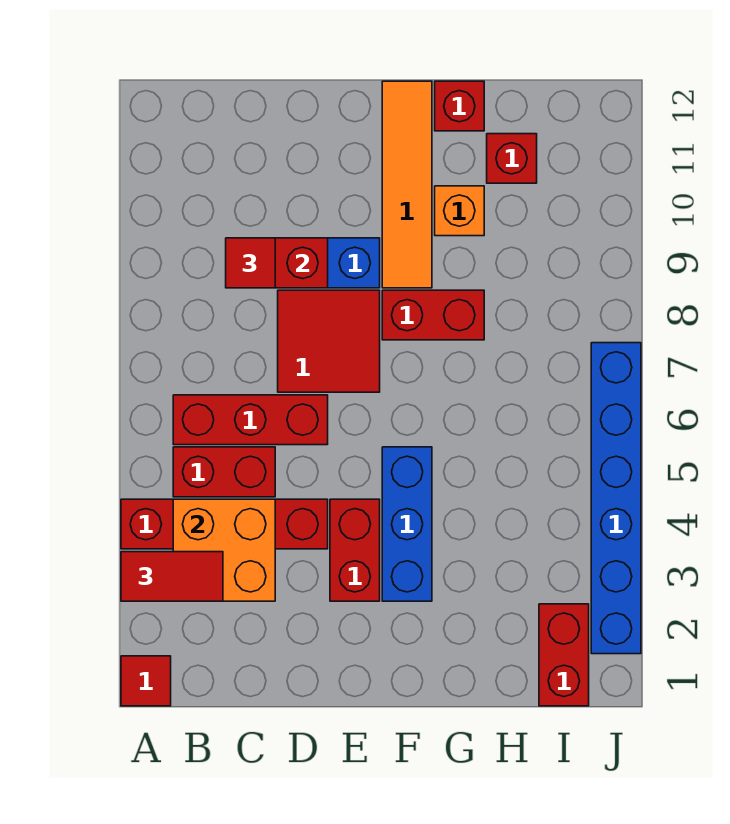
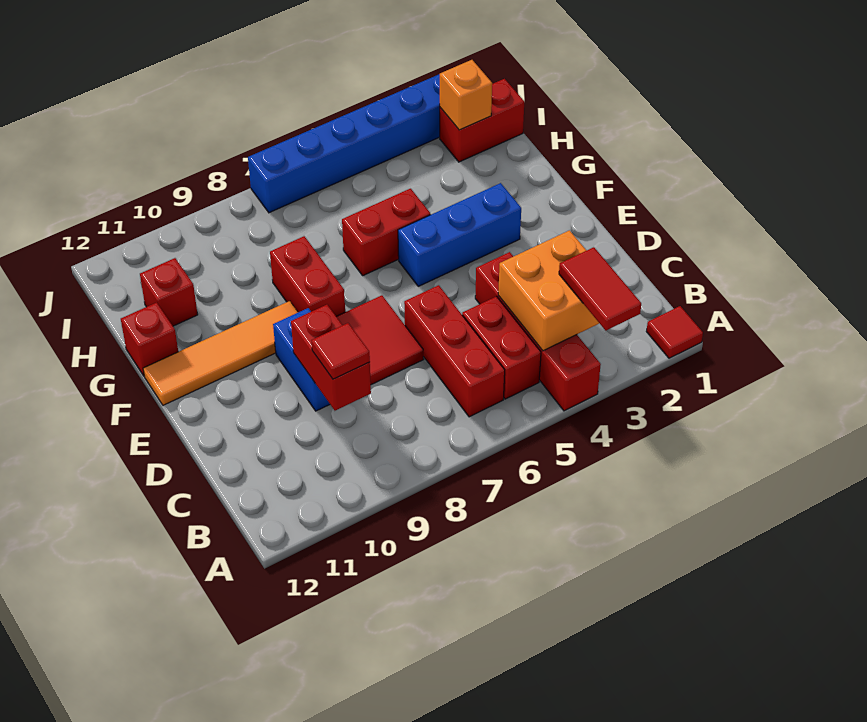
red brick E3:E4 level 1 -> red brick G5:G6 level 1
orange brick G10 level 1 -> orange brick I2 level 2

